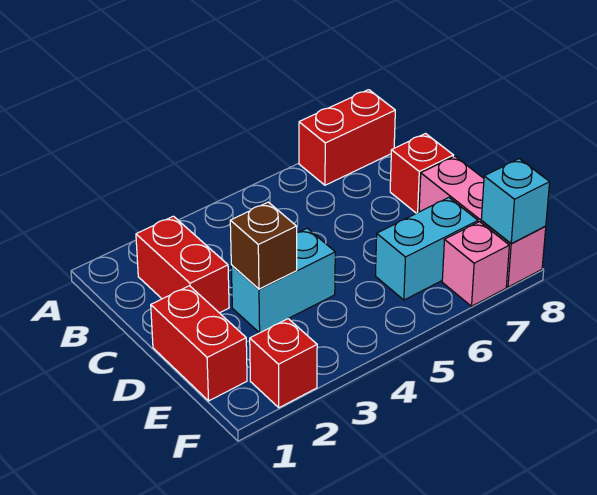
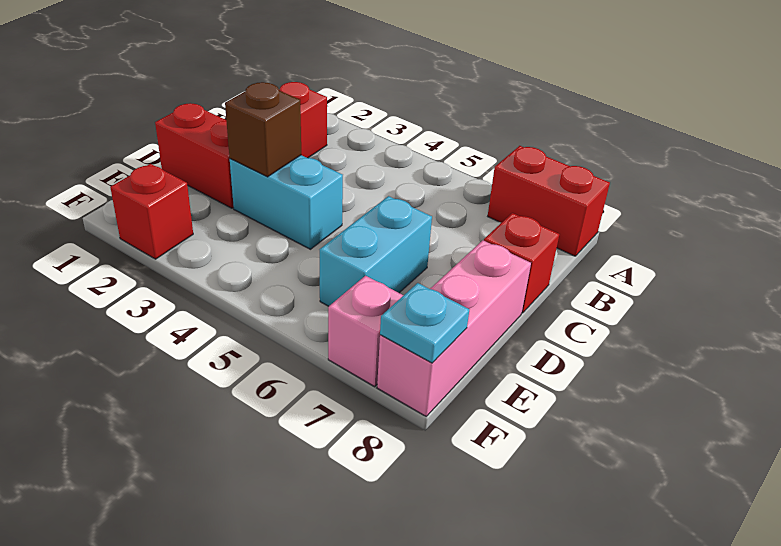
red brick D1:E1 level 1 -> red brick D1:D2 level 1
cyan brick E6:E7 level 1 -> cyan brick D6:E6 level 1
cyan brick F8 level 2 -> cyan plate F8 level 2

